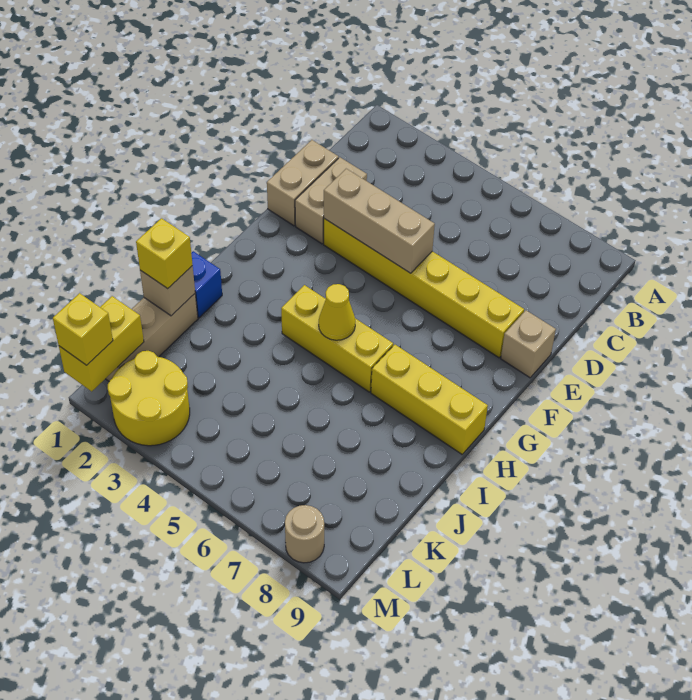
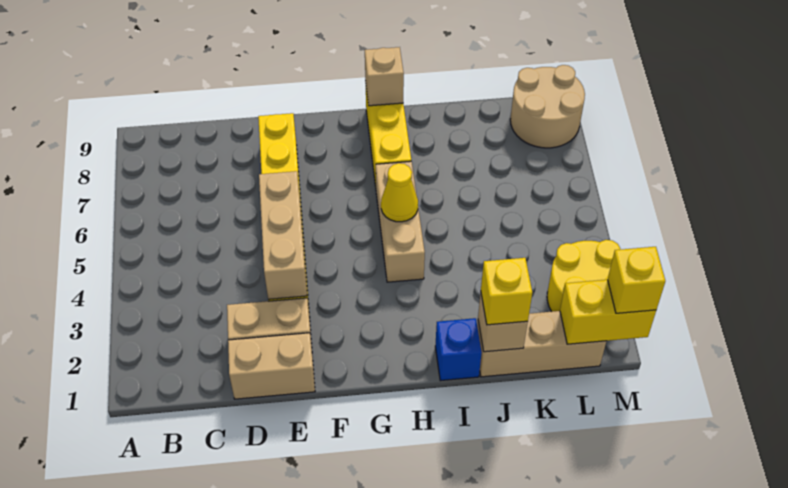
tan brick E9 level 1 -> tan brick H9 level 2
yellow brick H4:H6 level 1 -> tan brick H4:H6 level 1
tan round brick M8 level 1 -> tan round brick L8:M9 level 1

